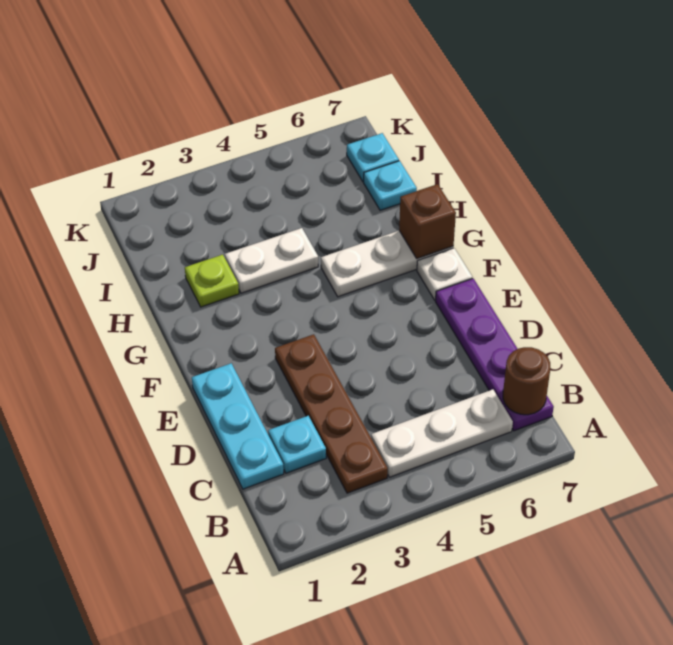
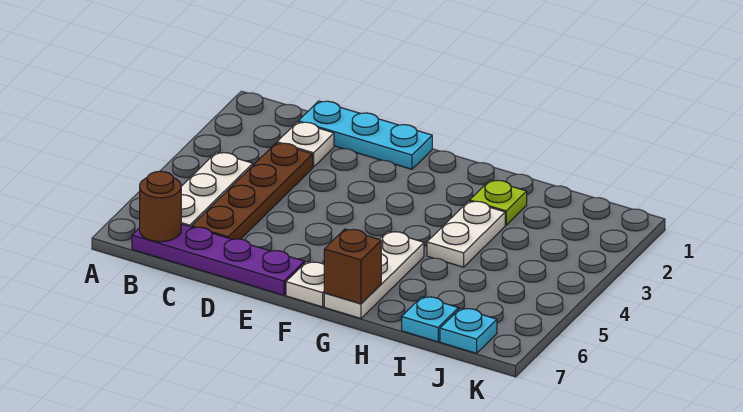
brown plate B3:E3 level 1 -> brown plate C3:C6 level 1
cyan plate C2 level 1 -> white plate C2 level 1

